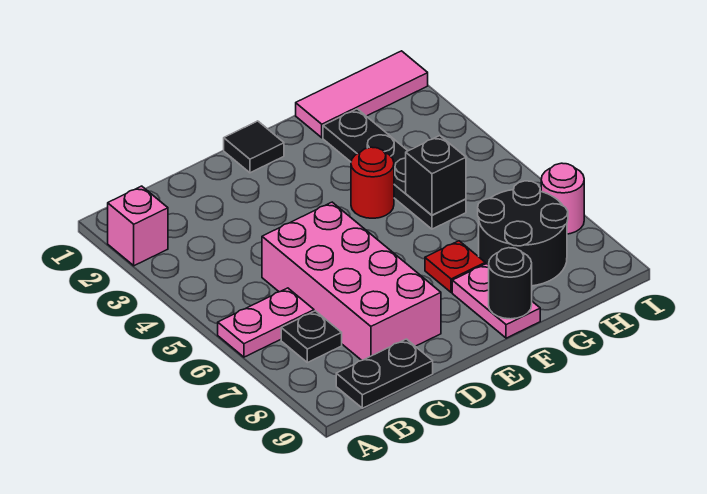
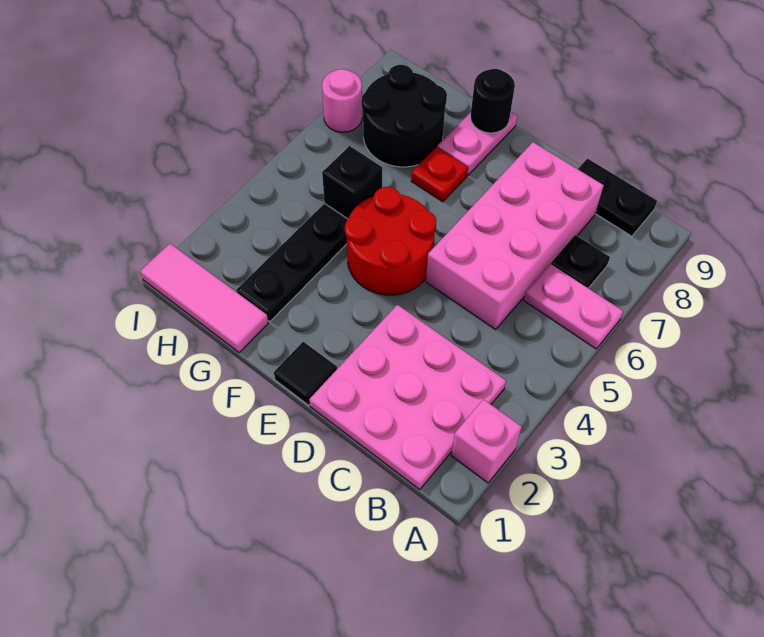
none -> pink plate B1:D3 level 1
red round brick F4 level 1 -> red round brick E4:F5 level 1

